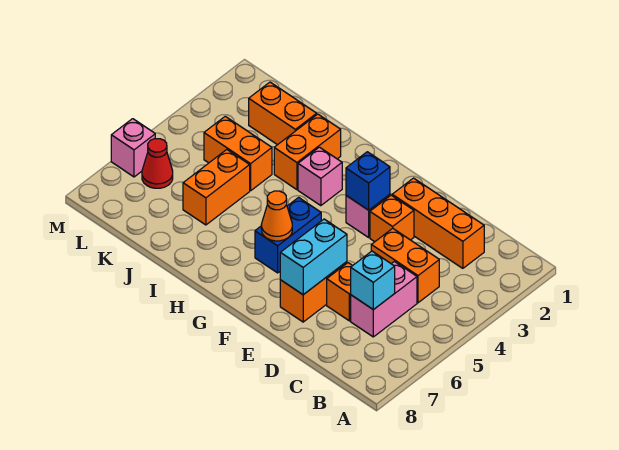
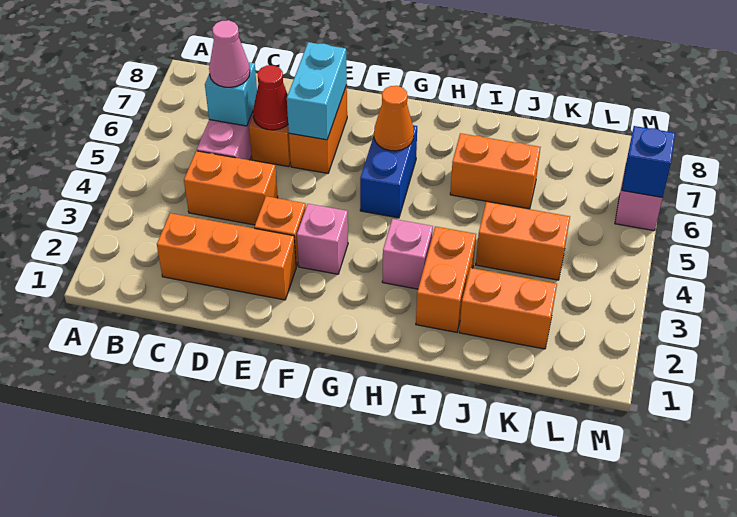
none -> pink cone C6 level 3
blue brick F3 level 2 -> blue brick M6 level 2
orange brick J5:J6 level 1 -> orange brick I6:J6 level 1
red cone L6 level 1 -> red cone D6 level 2

